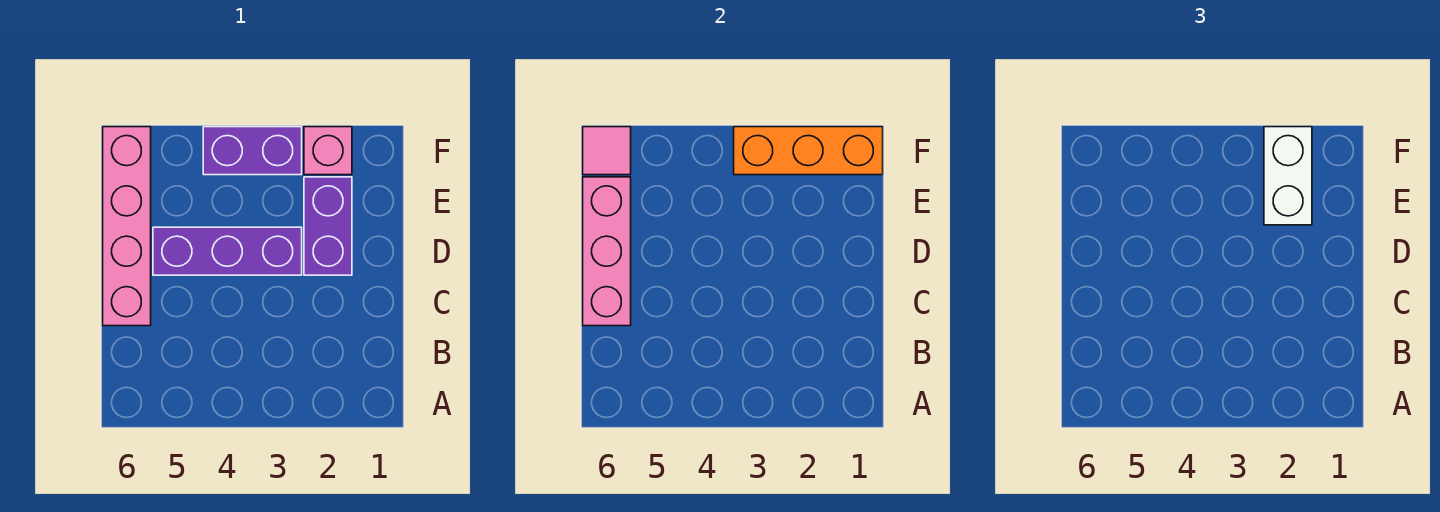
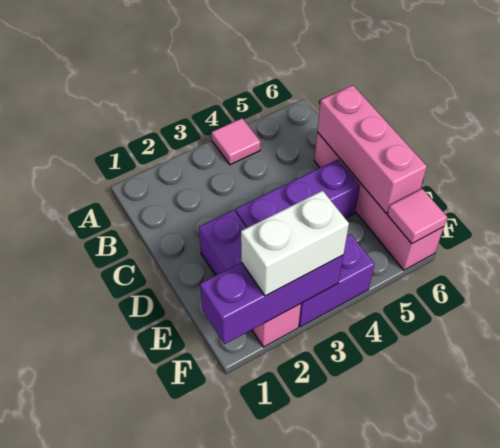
none -> pink tile A4 level 1
white brick E2:F2 level 3 -> white brick F2:F3 level 3
orange brick F1:F3 level 2 -> purple brick F1:F3 level 2

